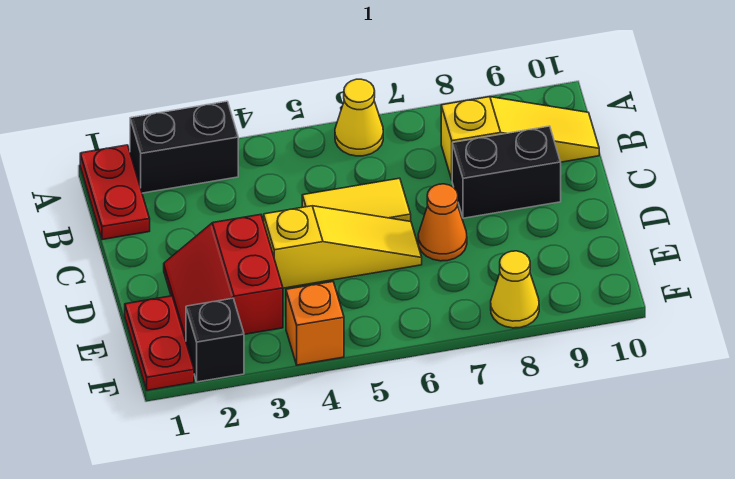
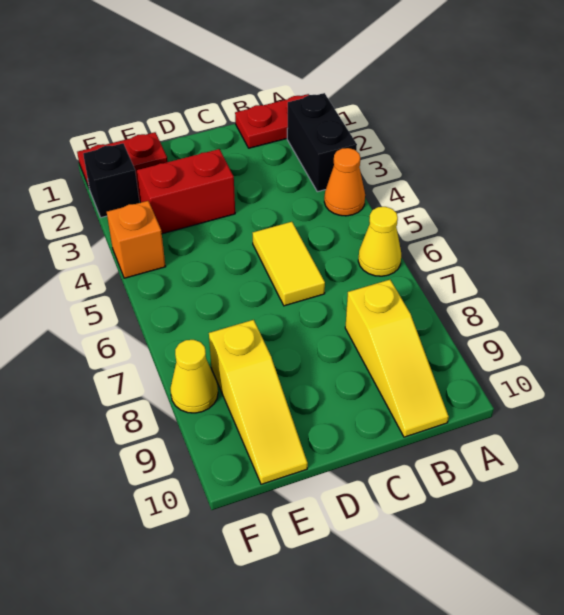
black brick C8:C9 level 1 -> none
yellow slope D4:D6 level 1 top 4 -> yellow slope E8:E10 level 1 top 8
orange cone D7 level 1 -> orange cone A4 level 1

